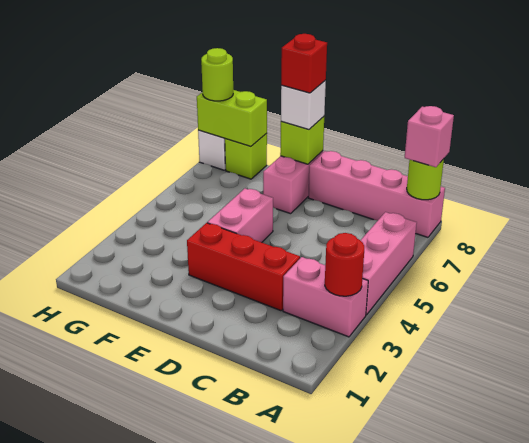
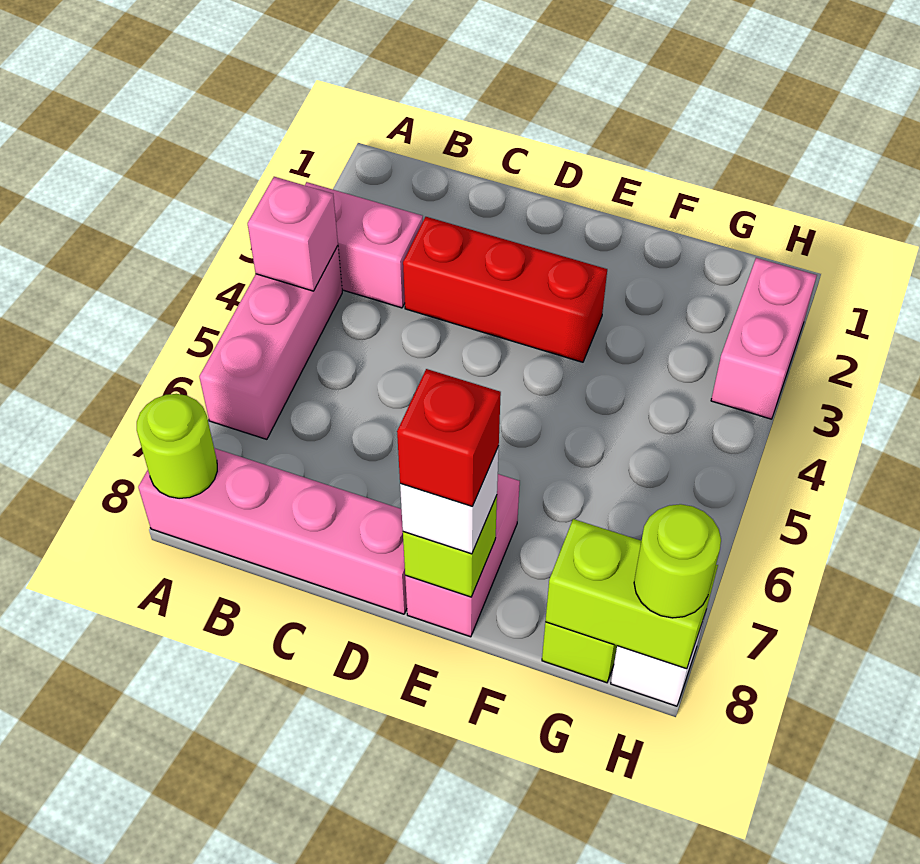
red round brick A3 level 2 -> none
pink brick A8 level 3 -> pink brick A4 level 2
pink brick E4:E5 level 1 -> pink brick H2:H3 level 1

